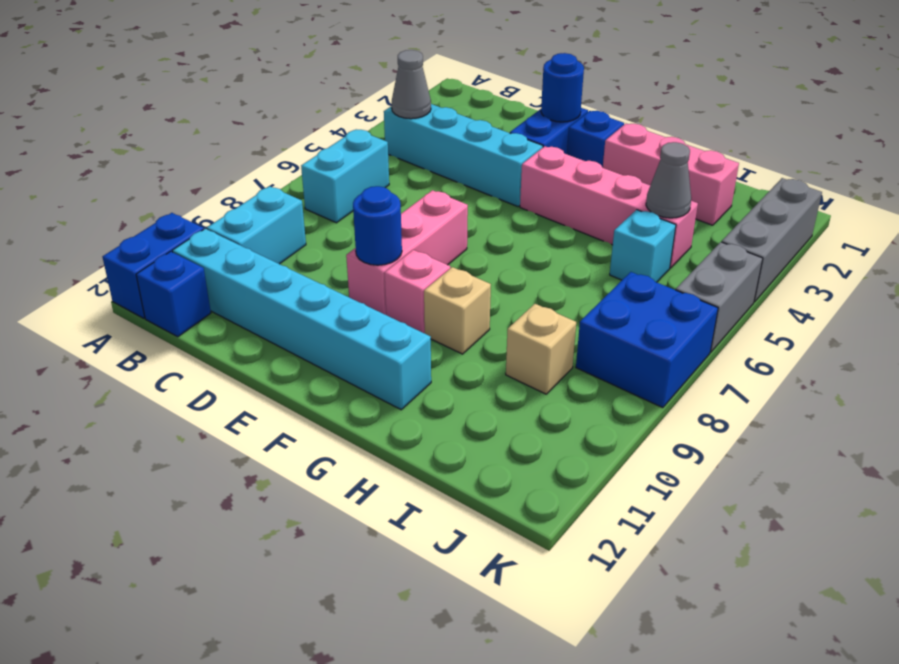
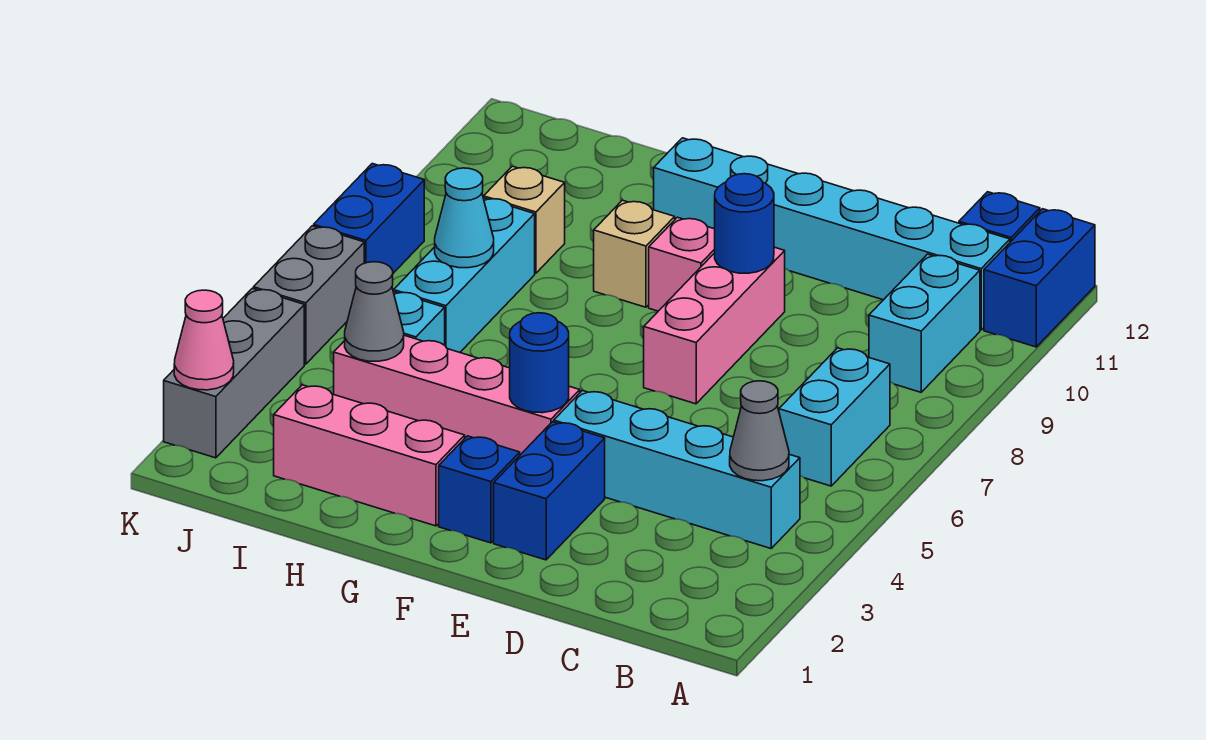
blue round brick E2 level 2 -> blue round brick F4 level 2
none -> cyan brick I6:I8 level 1
none -> cyan cone I7 level 2
blue brick J7:K8 level 1 -> blue brick K7:K8 level 1
none -> pink cone K2 level 2

